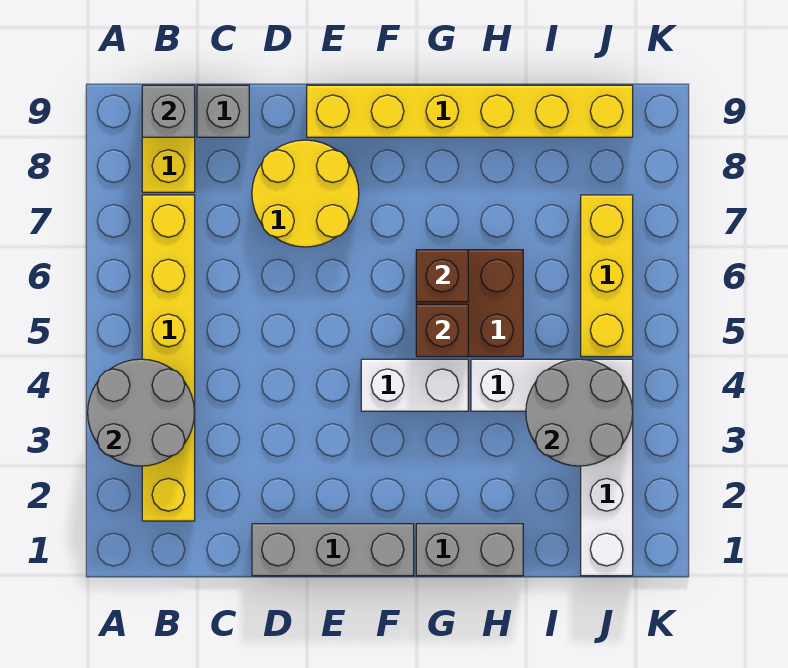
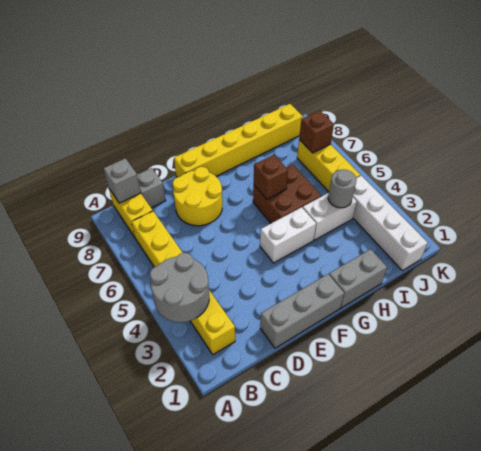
brown brick G5 level 2 -> brown brick J7 level 2
grey round brick I3:J4 level 2 -> grey round brick I4 level 2

